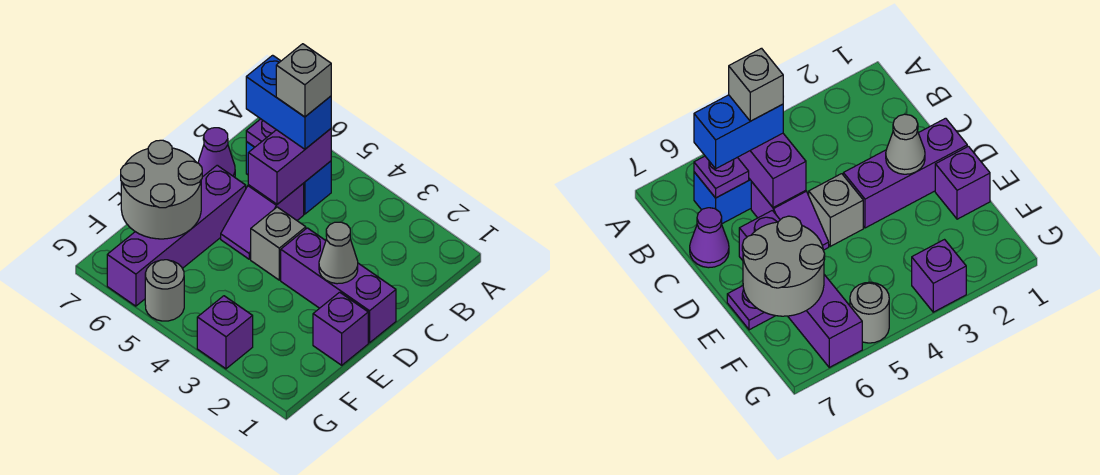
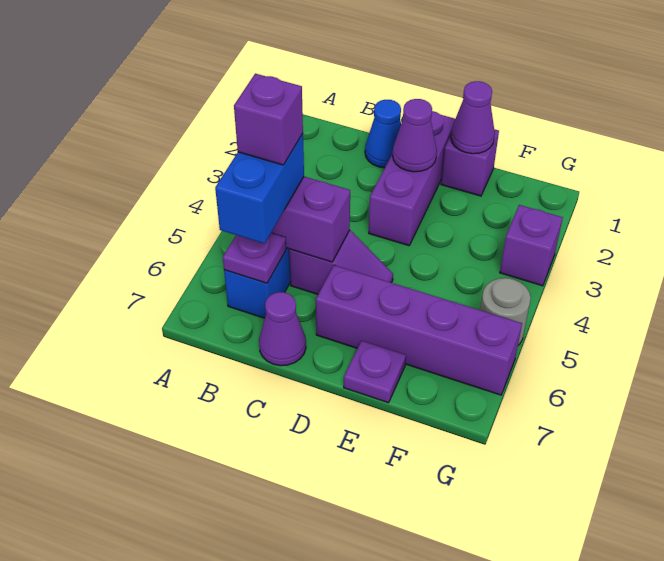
grey brick B5 level 4 -> purple brick B5 level 4
none -> blue cone C1 level 1
grey cone D2 level 2 -> purple cone D2 level 2
grey brick D4 level 1 -> none
none -> purple cone E1 level 2
grey round brick E6:F7 level 2 -> none

